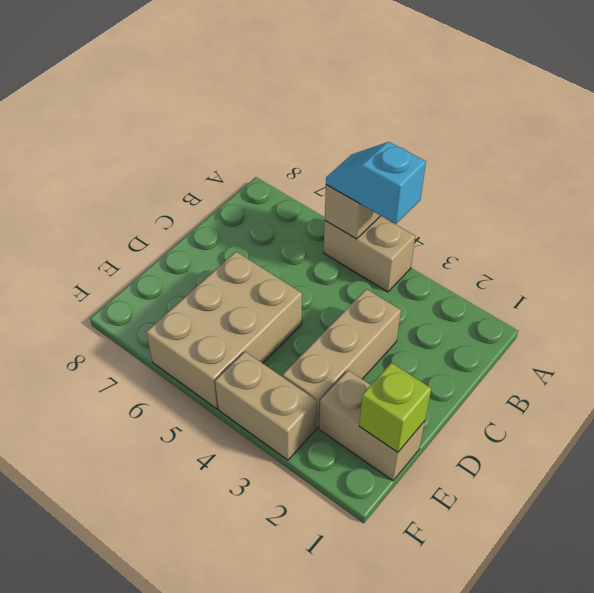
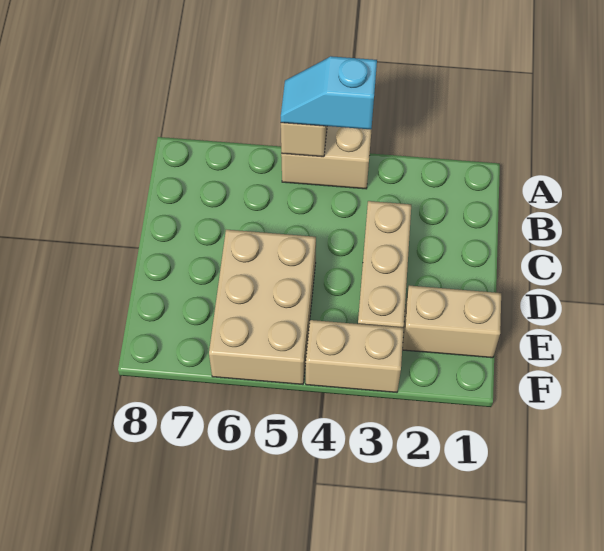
lime brick E1 level 2 -> none

